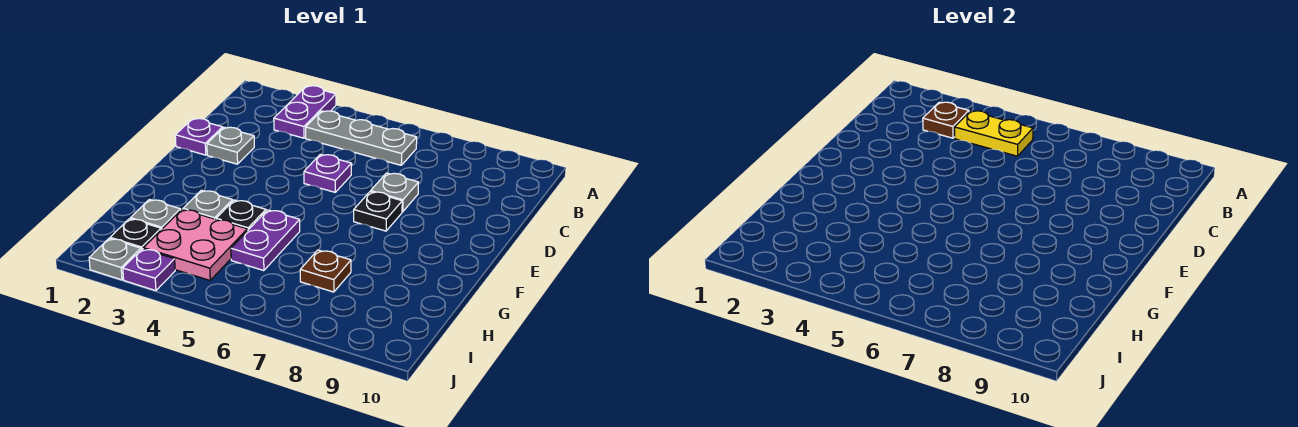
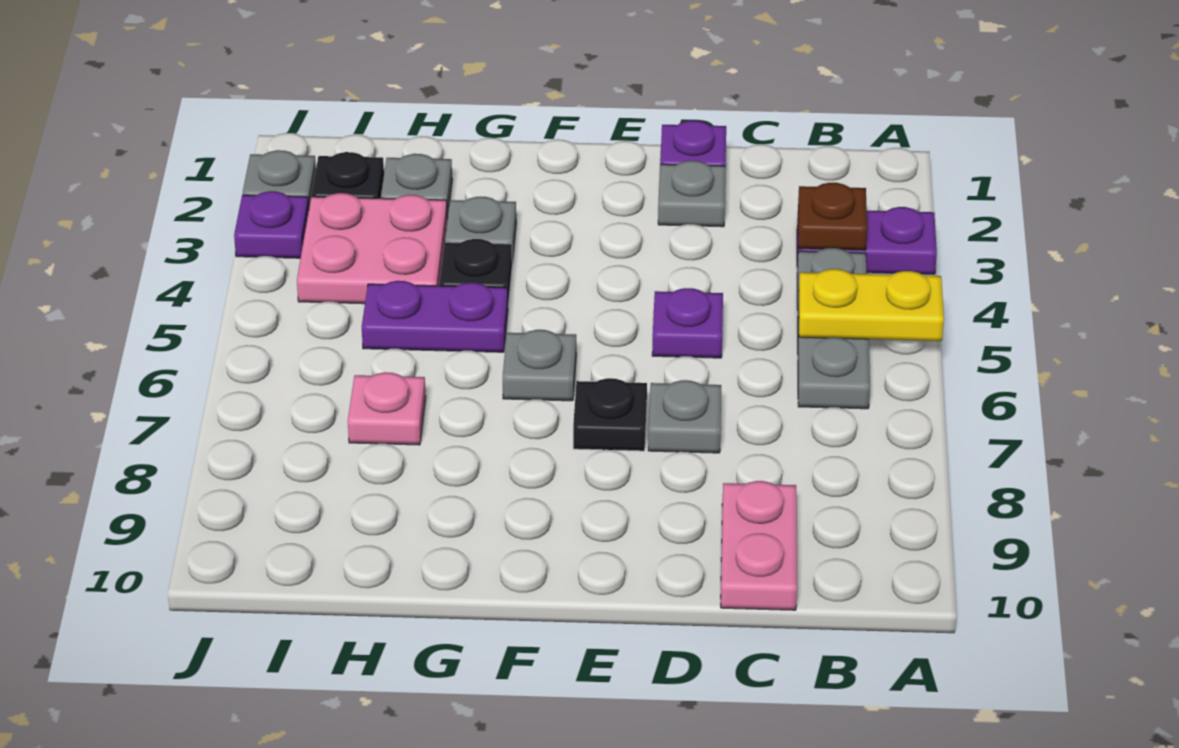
yellow plate B4:B5 level 2 -> yellow plate A5:B5 level 2
none -> pink plate C9:C10 level 1
none -> grey plate F6 level 1
brown plate H7 level 1 -> pink plate H7 level 1

